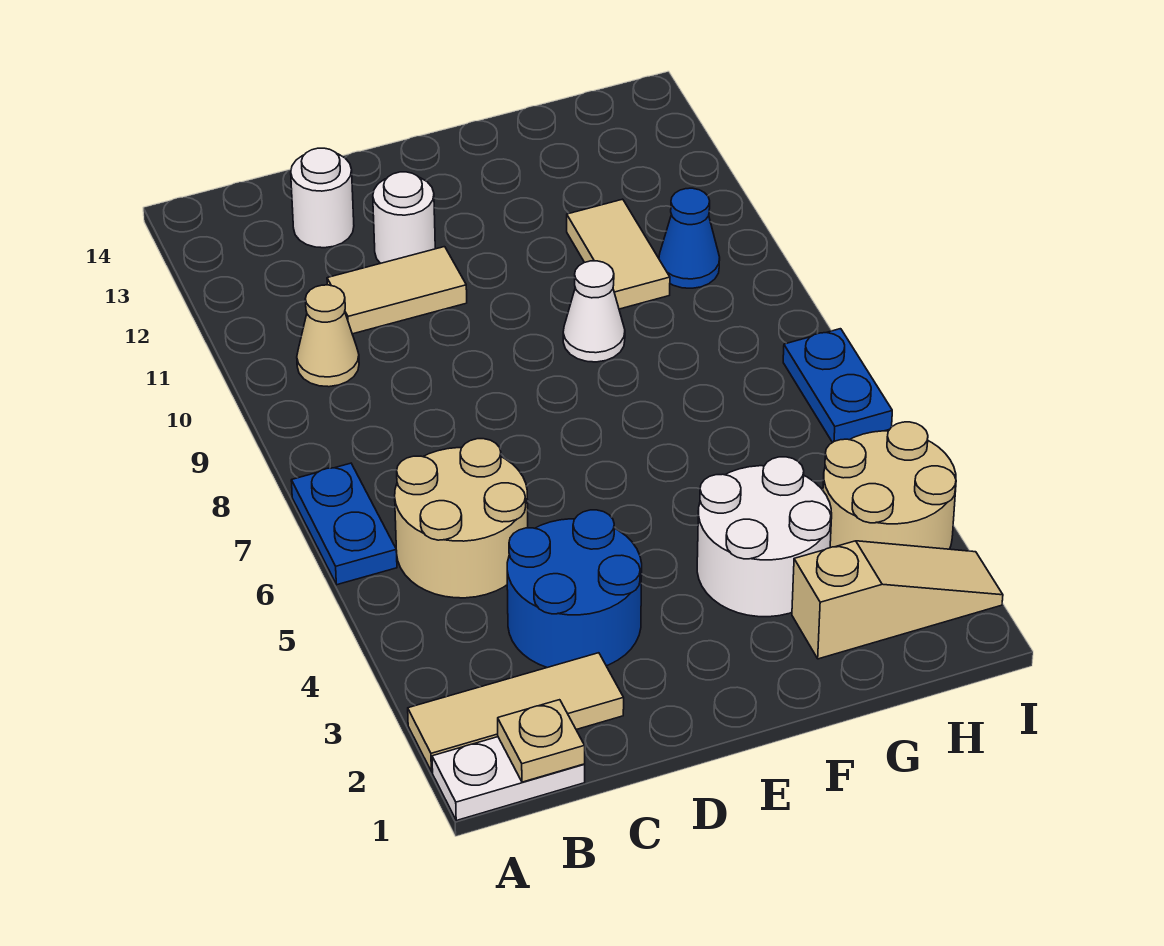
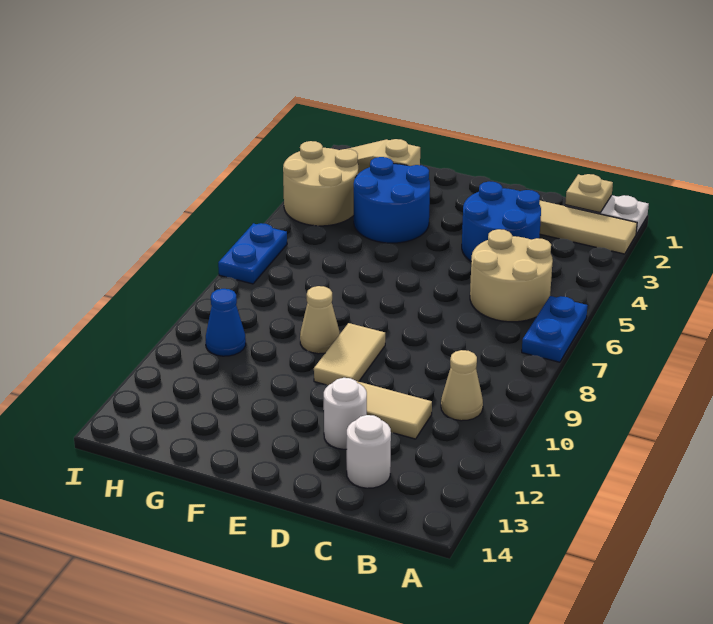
white round brick F3:G4 level 1 -> blue round brick F3:G4 level 1
white cone F9 level 1 -> tan cone F9 level 1
tan tile G10:G11 level 1 -> tan tile E9:E10 level 1

